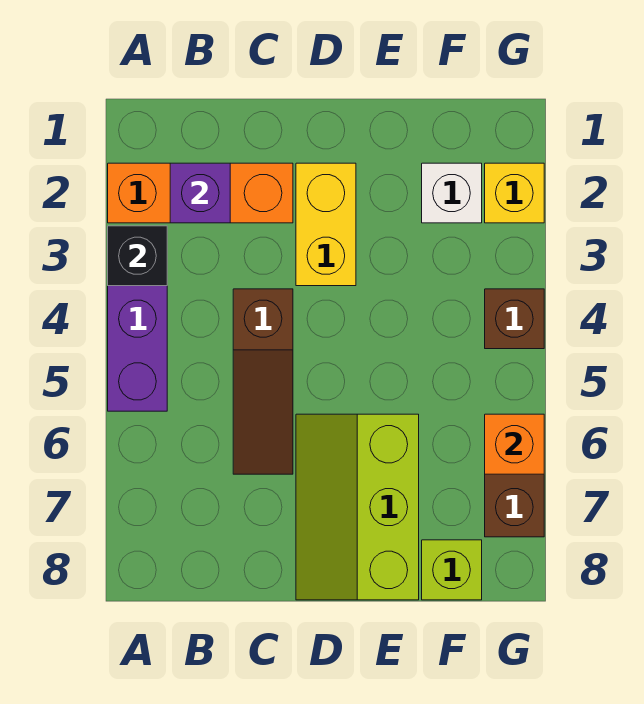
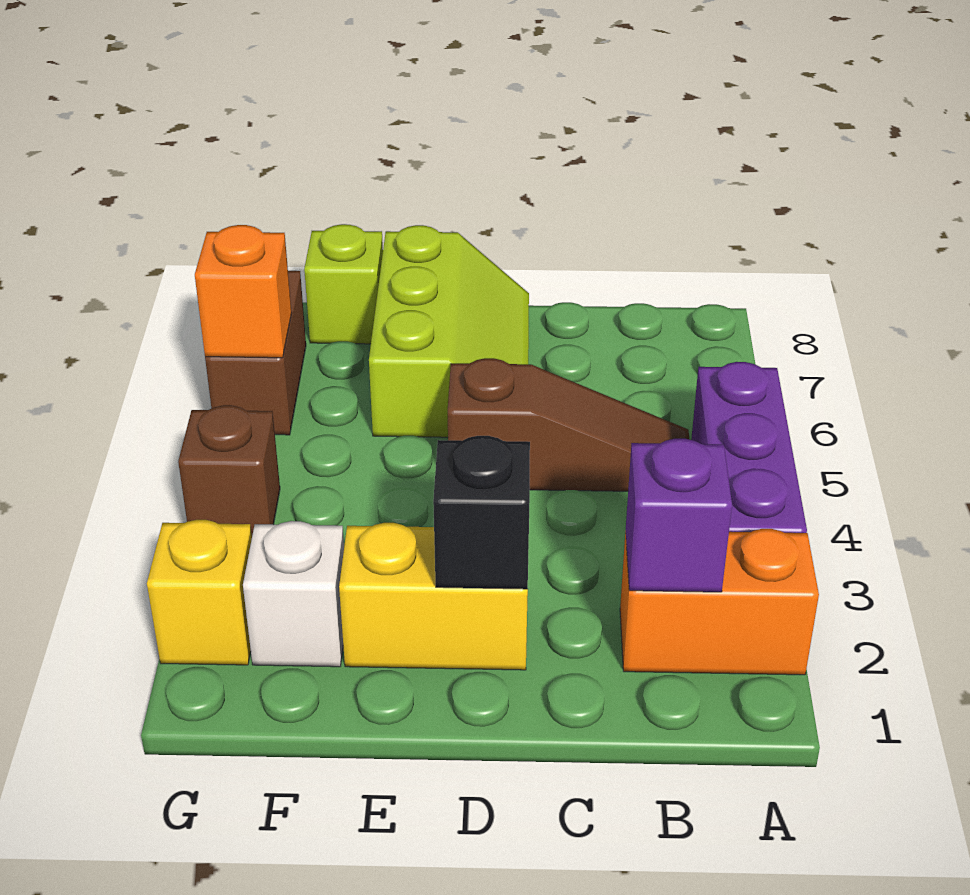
orange brick A2:C2 level 1 -> orange brick A2:B2 level 1
black brick A3 level 2 -> black brick D2 level 2
brown slope C4:C6 level 1 top 4 -> brown slope B5:D5 level 1 top D
yellow brick D2:D3 level 1 -> yellow brick D2:E2 level 1

